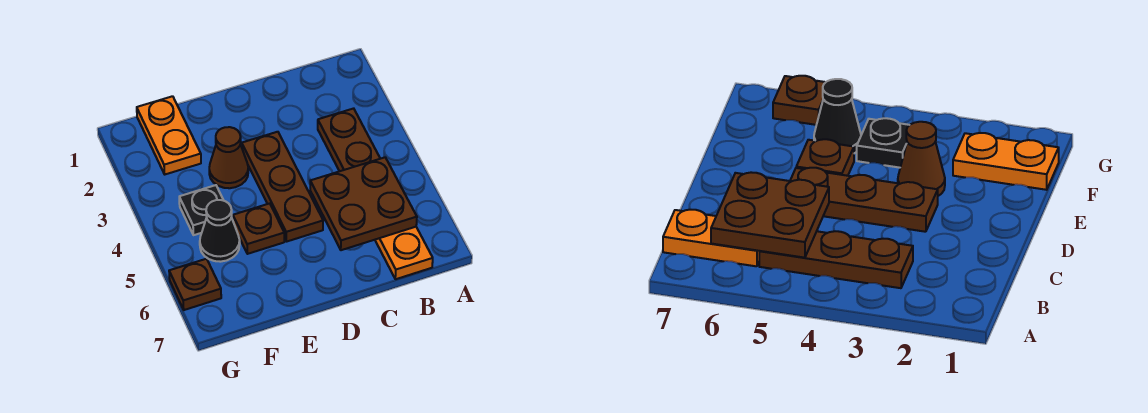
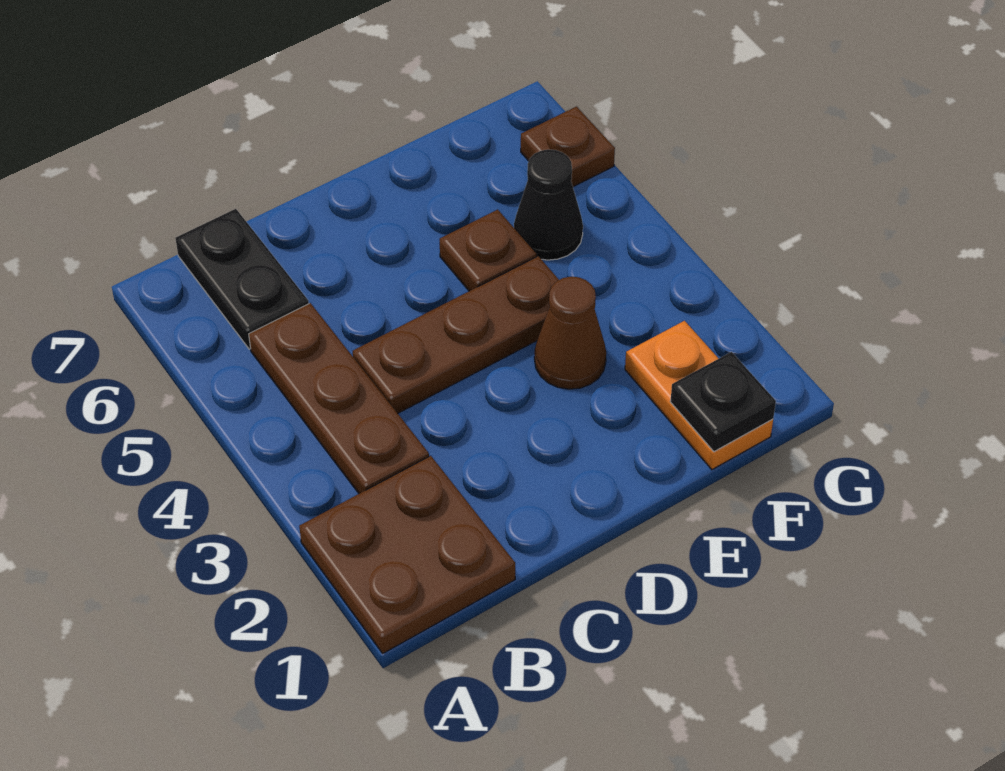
brown plate B5:C6 level 2 -> brown plate A1:B2 level 1
orange plate B6:B7 level 1 -> black plate B6:B7 level 1
brown plate D3:D5 level 1 -> brown plate C4:E4 level 1
black plate F4 level 1 -> black plate F1 level 2

